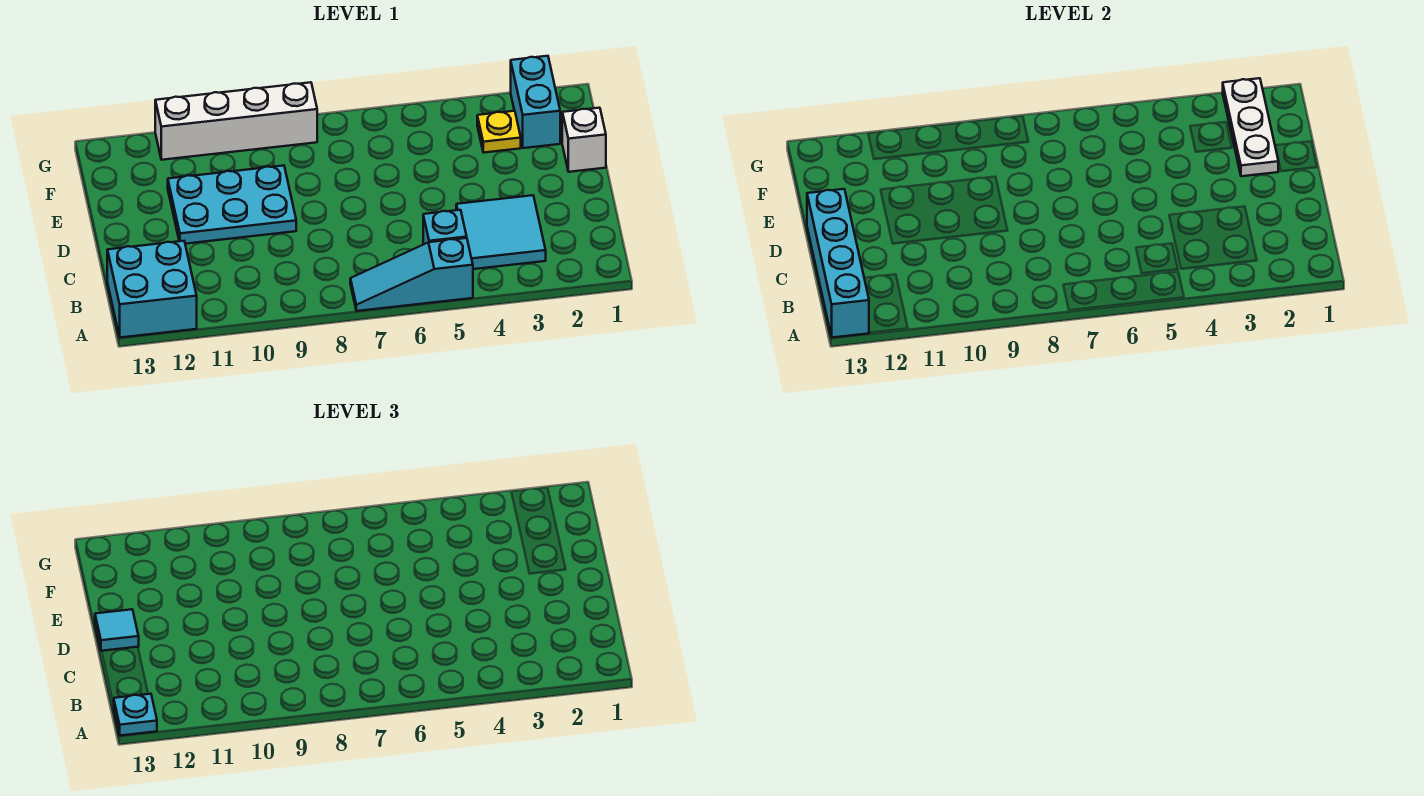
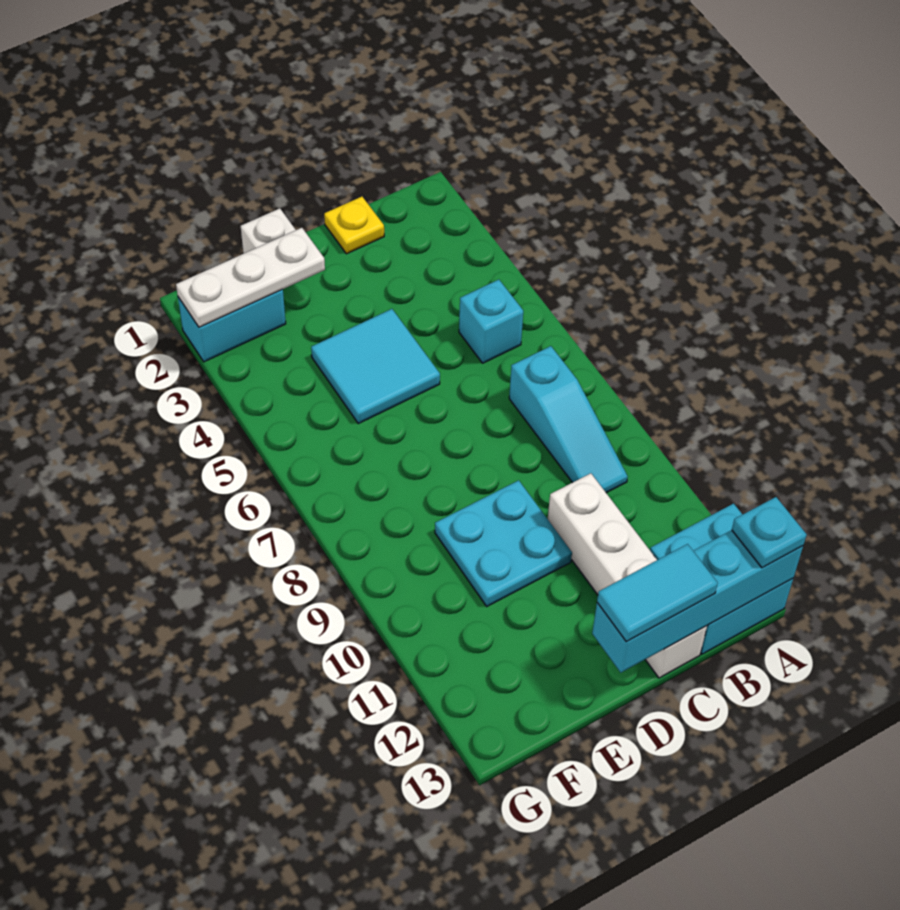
cyan slope A5:A7 level 1 top 5 -> cyan slope B7:B9 level 1 top 7
cyan tile B3:C4 level 1 -> cyan tile D4:E5 level 1
cyan plate D9:E11 level 1 -> cyan plate D9:E10 level 1
cyan tile D13 level 3 -> cyan tile C13:D13 level 3
yellow plate F3 level 1 -> yellow plate C1 level 1
white brick G8:G11 level 1 -> white brick C10:C13 level 1

